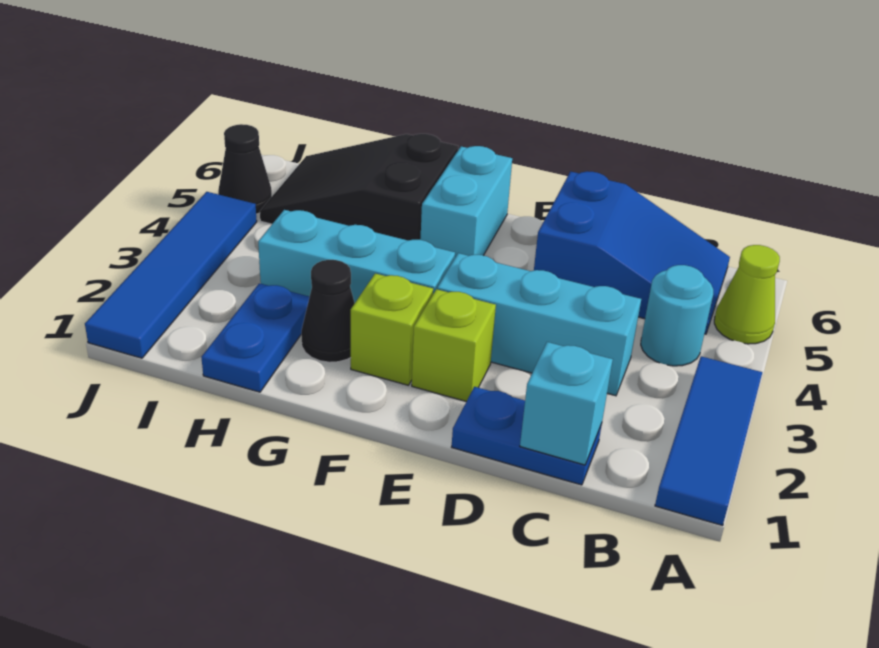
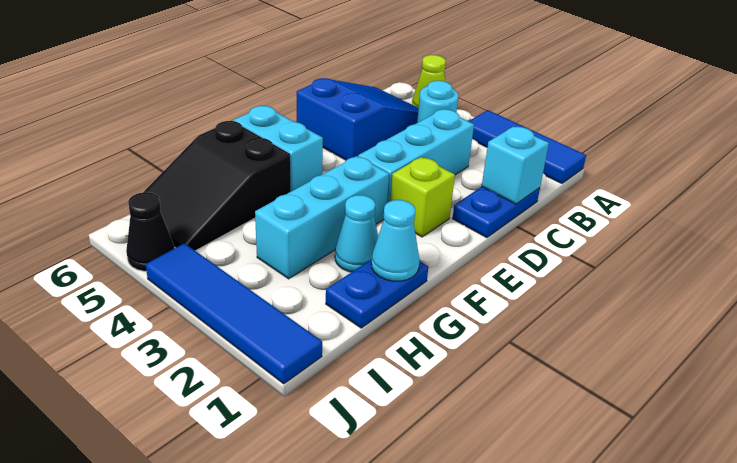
lime brick F2 level 1 -> none
none -> cyan cone G1 level 2
black cone G2 level 1 -> cyan cone G2 level 1
blue plate H1:H2 level 1 -> blue plate G1:H1 level 1

